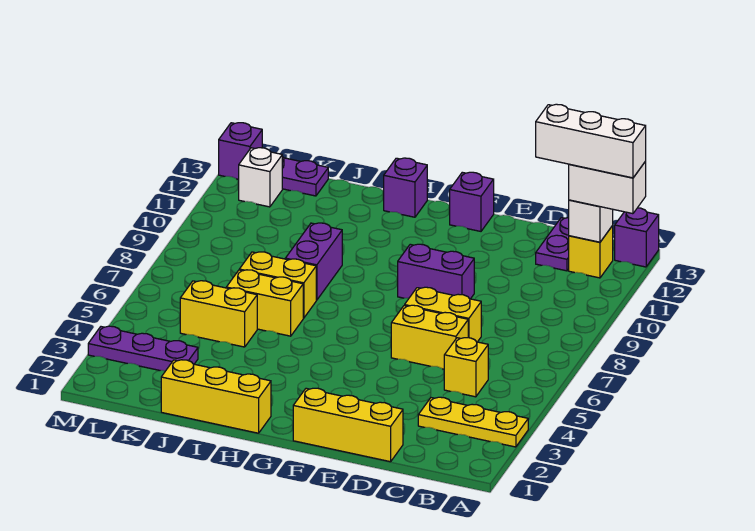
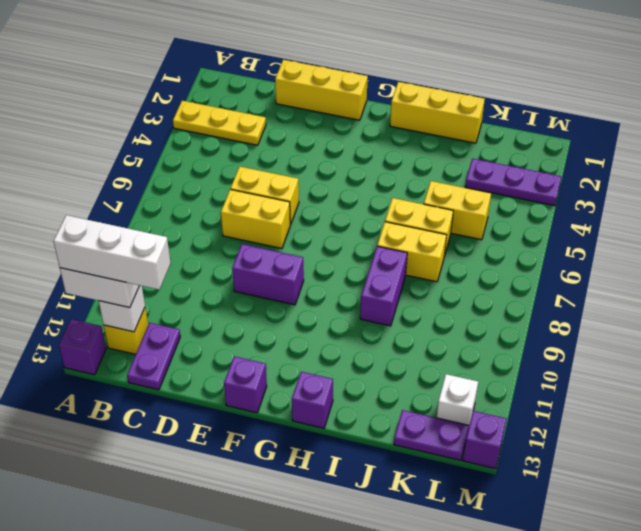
yellow brick C5 level 1 -> none

